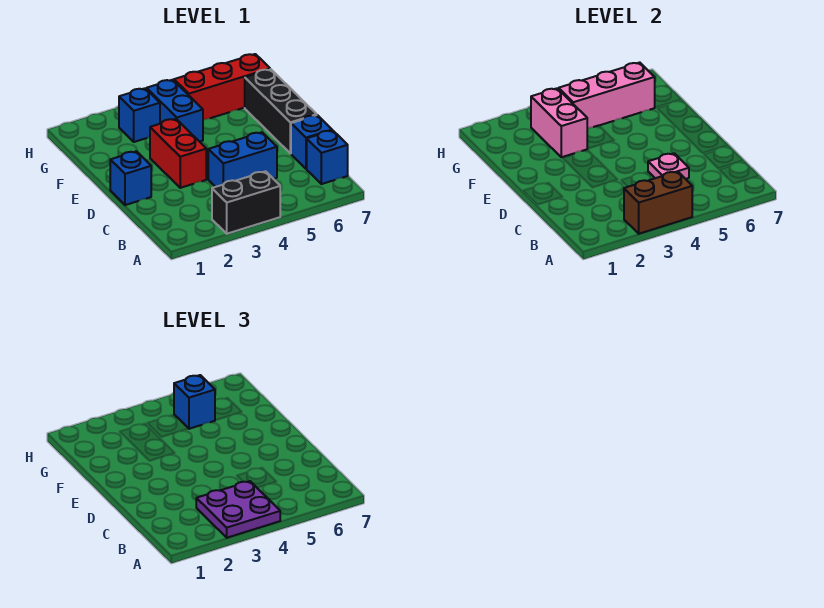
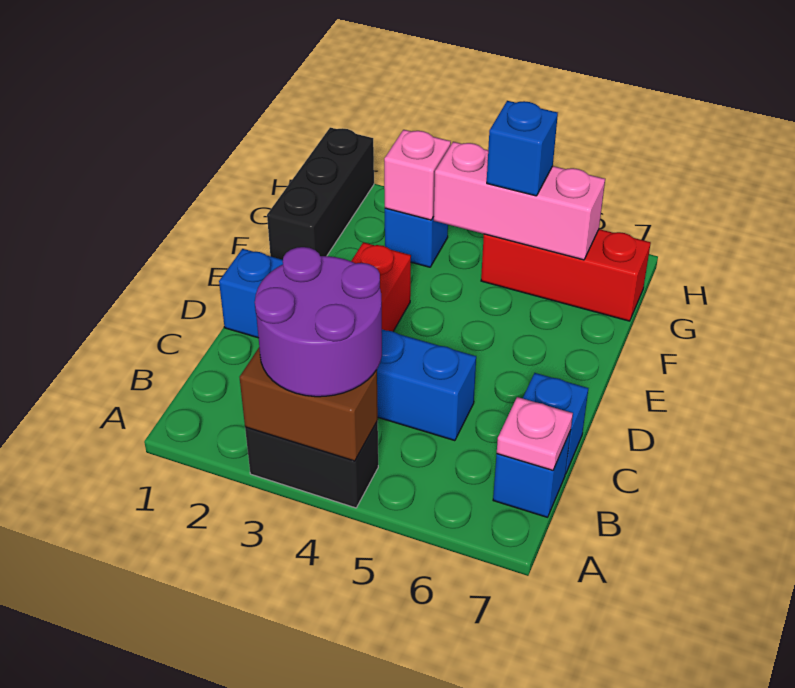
purple plate A3:B4 level 3 -> purple round brick A3:B4 level 3
pink plate C5 level 2 -> pink plate B7 level 2
black brick D7:F7 level 1 -> black brick F1:H1 level 1
pink brick F3:G3 level 2 -> pink brick G3 level 2
blue brick F4:G4 level 1 -> none

